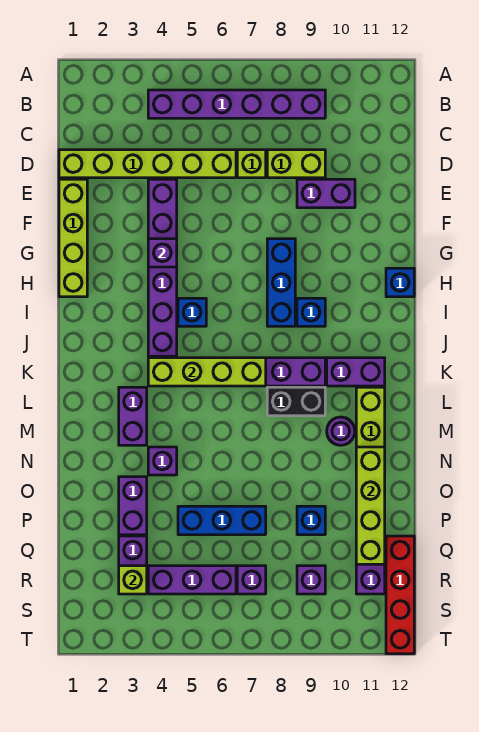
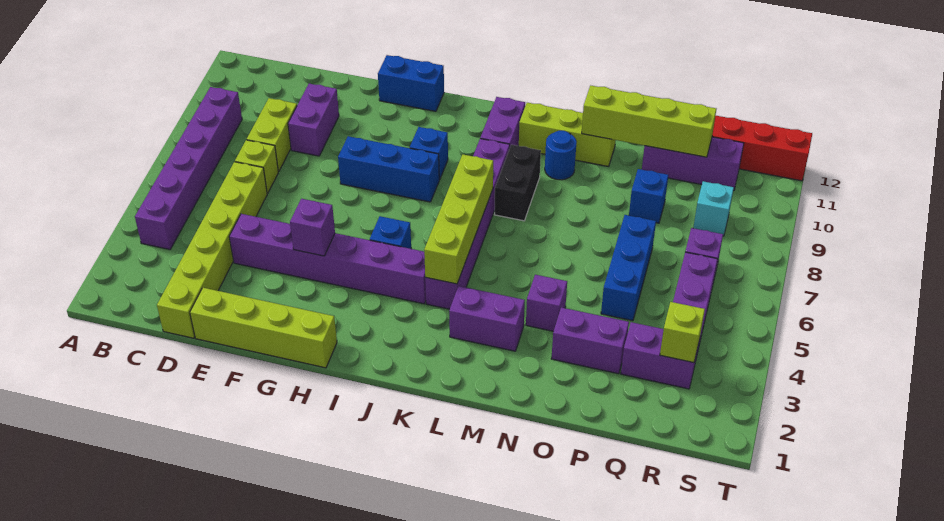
blue brick H12 level 1 -> blue brick G12:H12 level 1
purple round brick M10 level 1 -> blue round brick M10 level 1
purple brick R9 level 1 -> cyan brick R9 level 1

